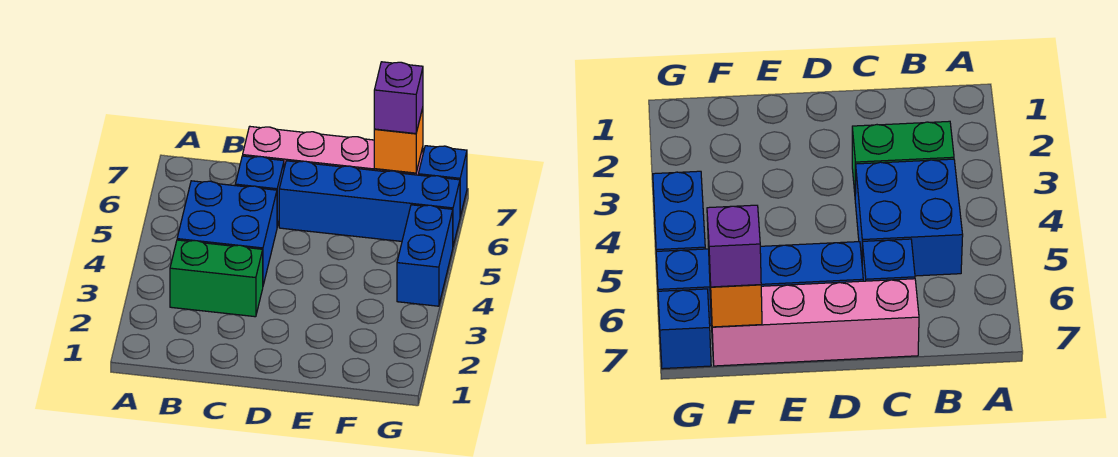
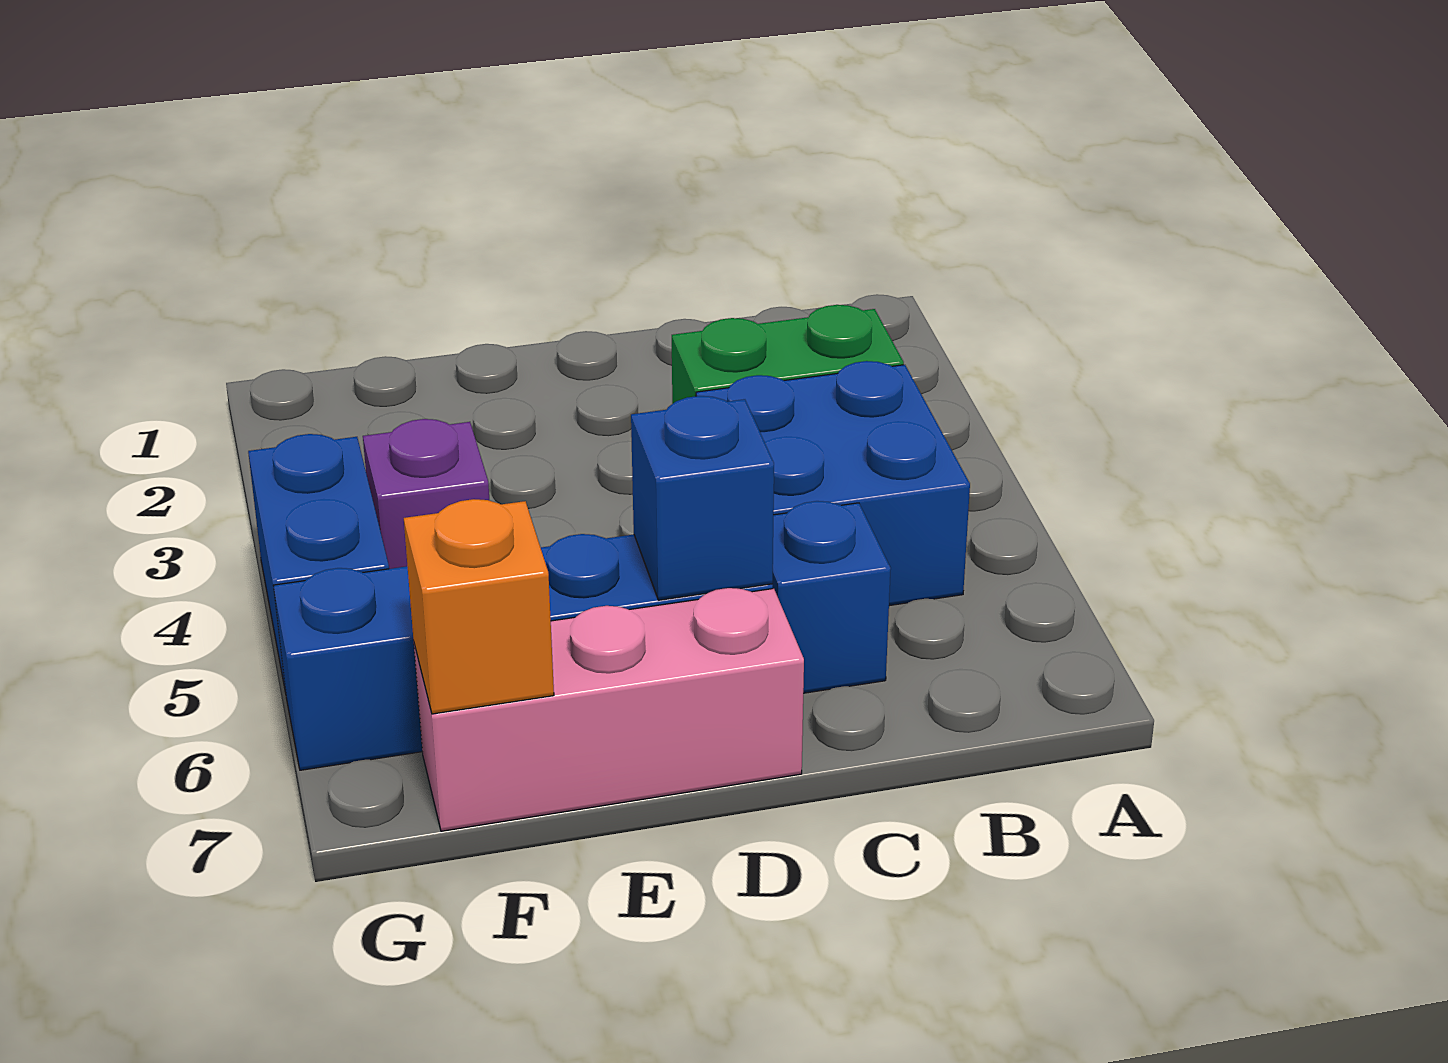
pink brick C7:F7 level 1 -> pink brick D7:F7 level 1
purple brick F7 level 3 -> purple brick F4 level 1
blue brick G7 level 1 -> blue brick D6 level 2

